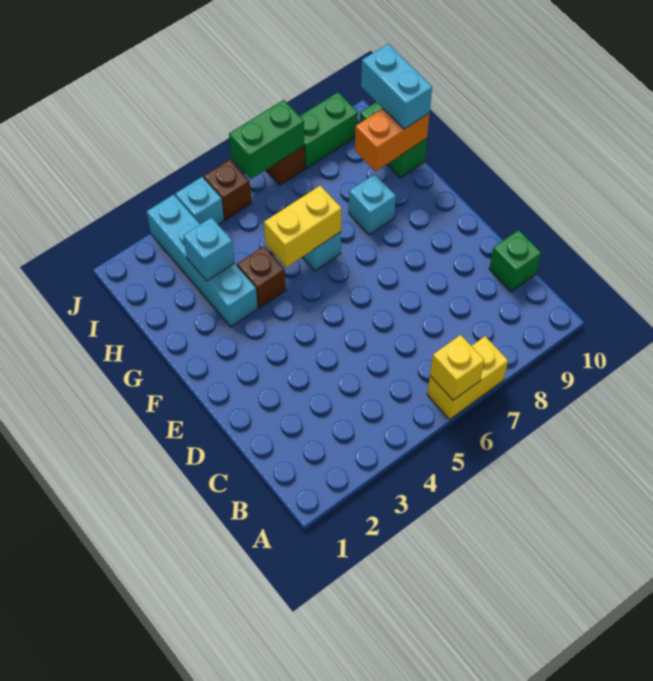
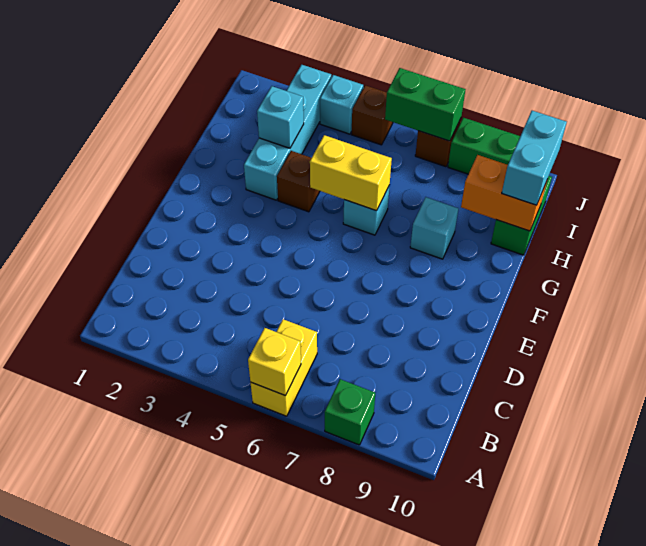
yellow brick A6:A7 level 1 -> yellow brick A6:B6 level 1
green brick C10 level 1 -> green brick A8 level 1

